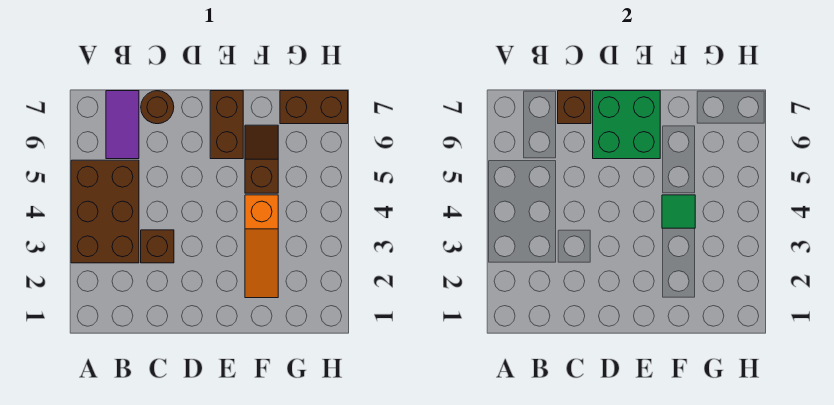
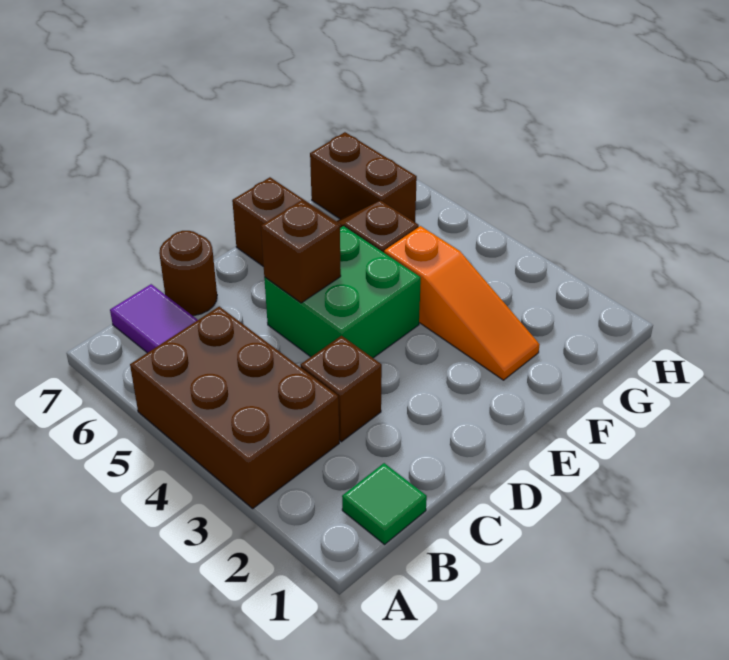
brown brick C7 level 2 -> brown brick D5 level 2
green brick D6:E7 level 2 -> green brick D4:E5 level 1
green tile F4 level 2 -> green tile B1 level 1
brown brick G7:H7 level 1 -> brown brick G6:G7 level 1

